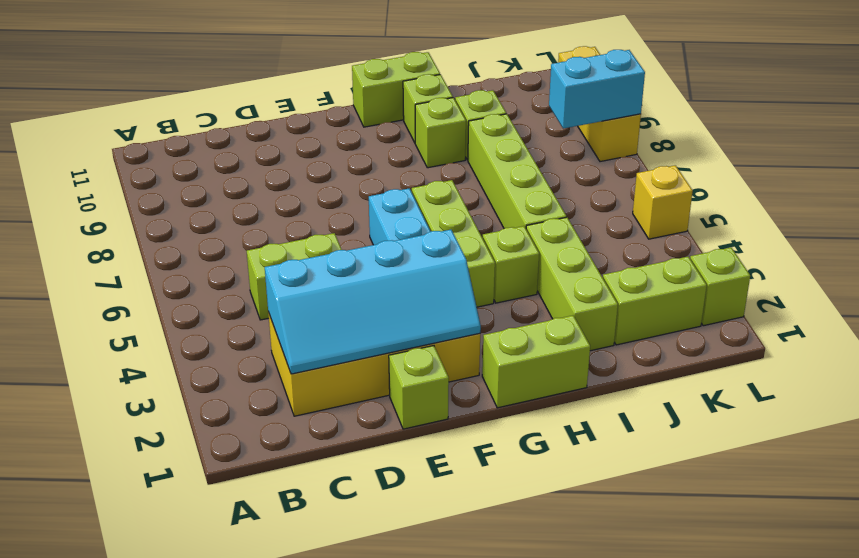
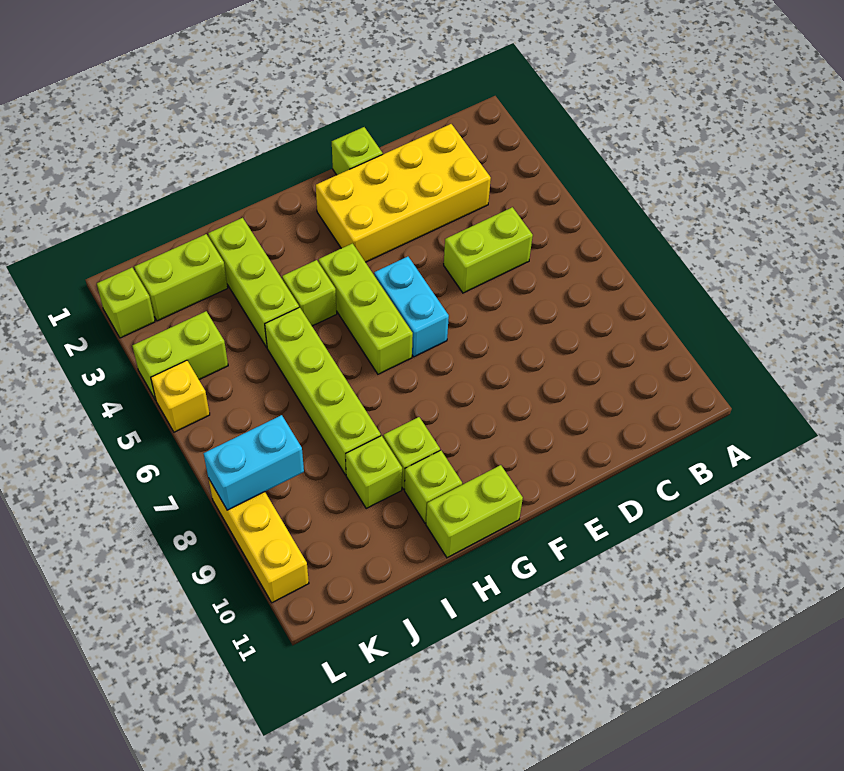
cyan slope C2:F3 level 2 top 3 -> none
lime brick G1:H1 level 1 -> lime brick K4:L4 level 1

